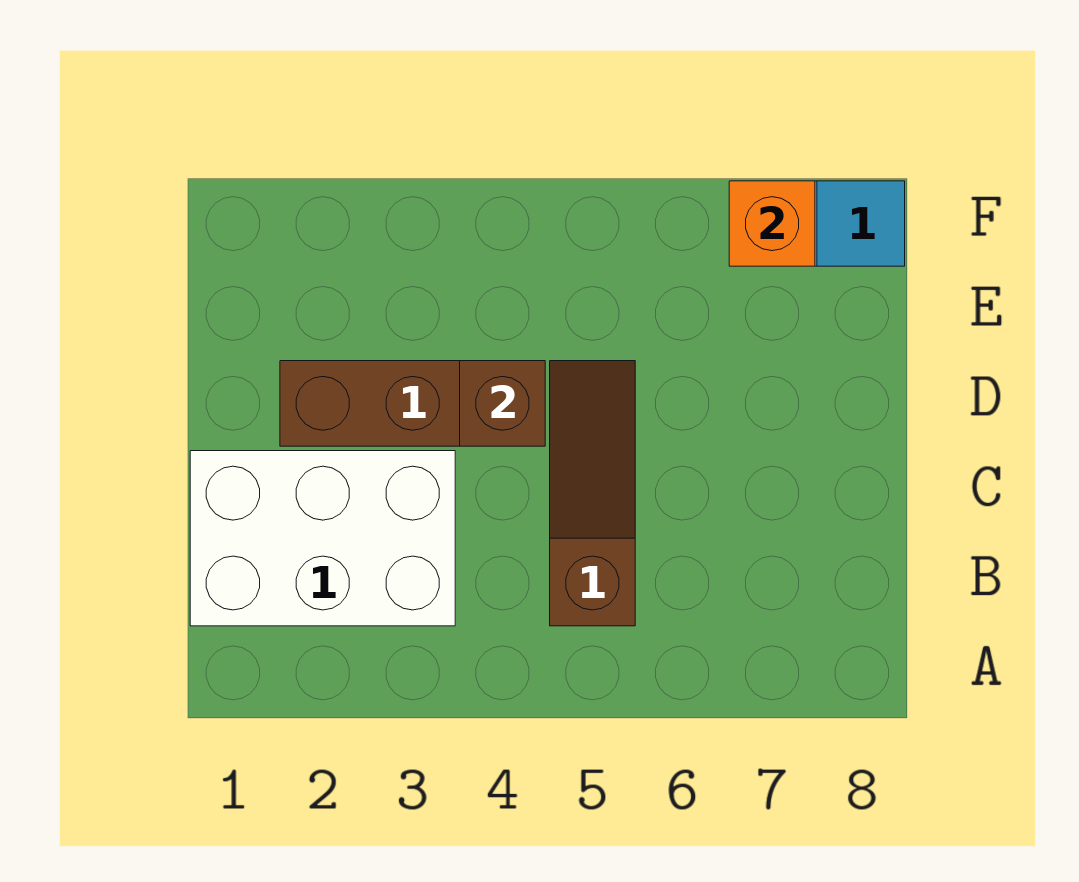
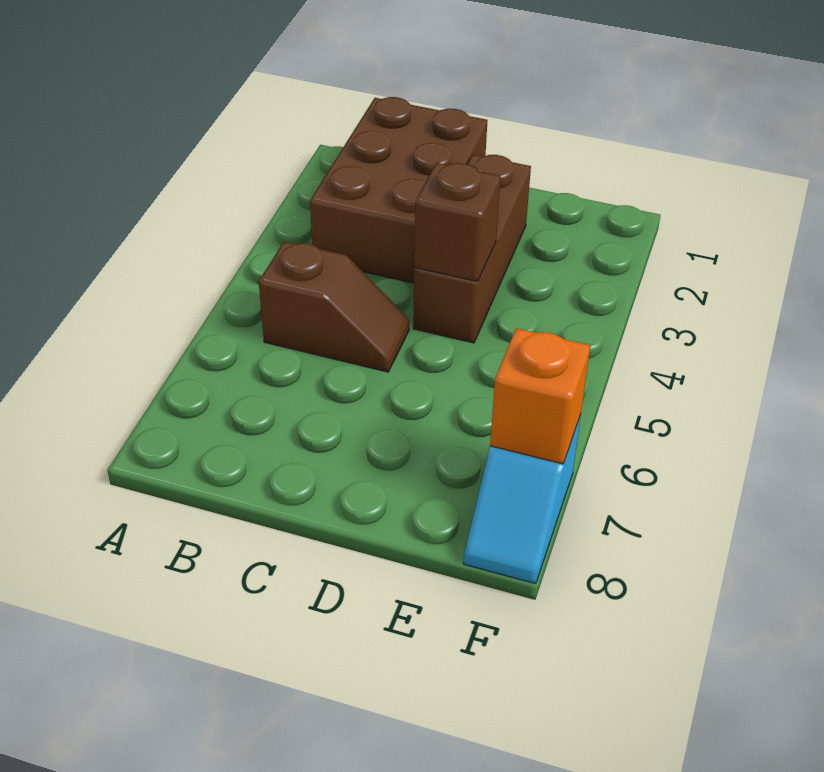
white brick B1:C3 level 1 -> brown brick B1:C3 level 1
brown slope B5:D5 level 1 top B -> brown slope B5:C5 level 1 top B

